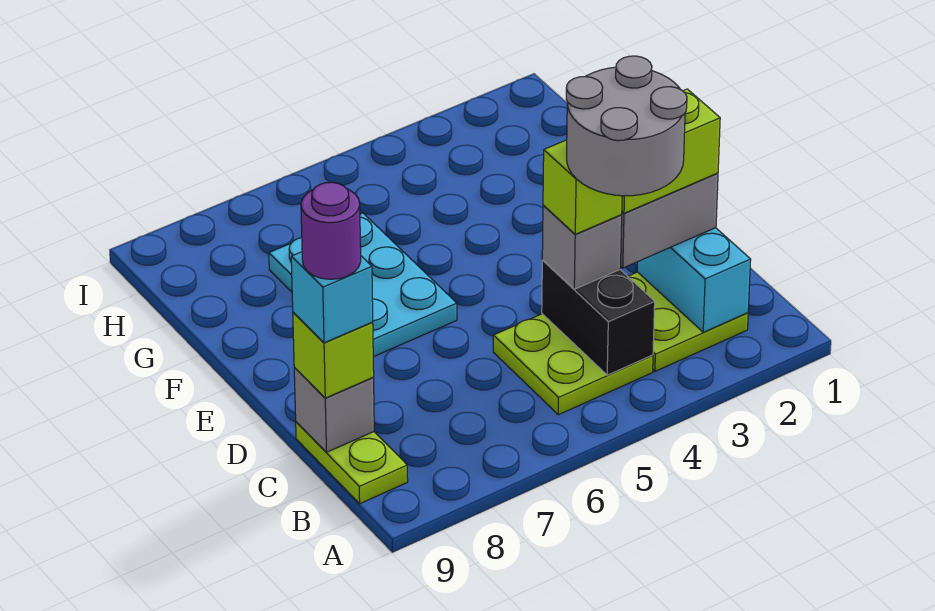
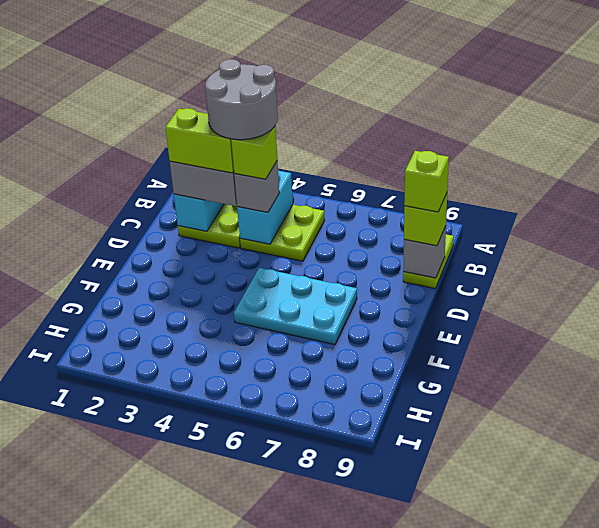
black brick B4:C4 level 2 -> cyan brick B4:C4 level 2
cyan brick C9 level 4 -> lime brick C9 level 4
purple round brick C9 level 5 -> none
cyan plate E6:G7 level 1 -> cyan plate E5:F7 level 1

